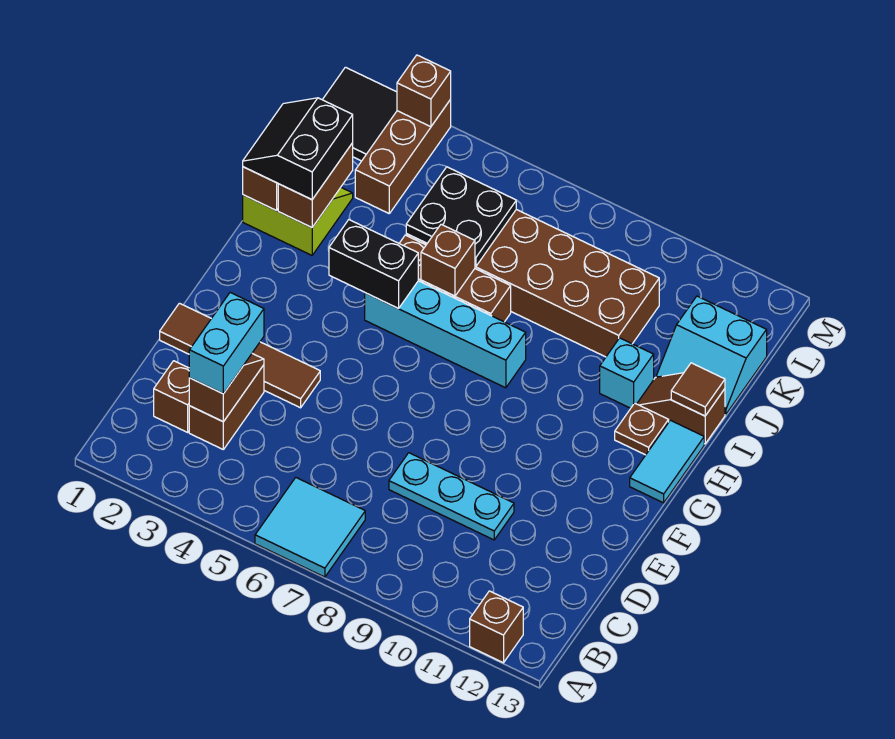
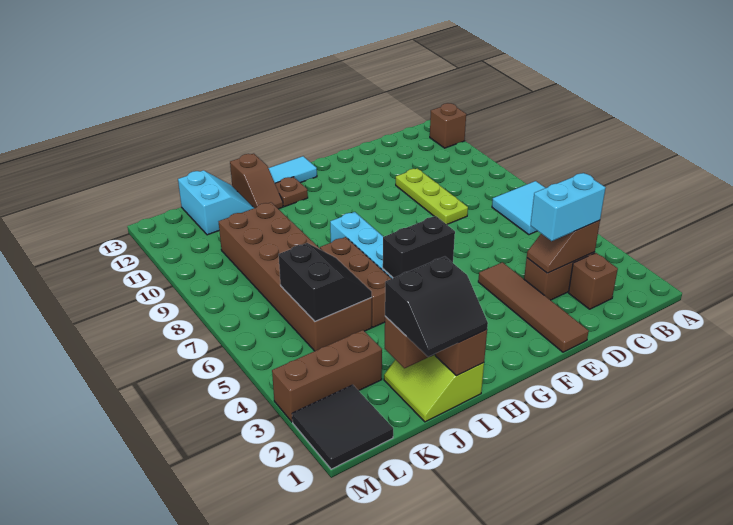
cyan plate D8:D10 level 1 -> lime plate D8:D10 level 1
black brick H4:H5 level 2 -> black brick G5:H5 level 2
brown brick I6 level 2 -> none
cyan brick I11 level 1 -> none
brown tile I13 level 2 -> none
black plate J5:K6 level 2 -> black slope J5:K6 level 2 top K
brown brick M3 level 2 -> none

